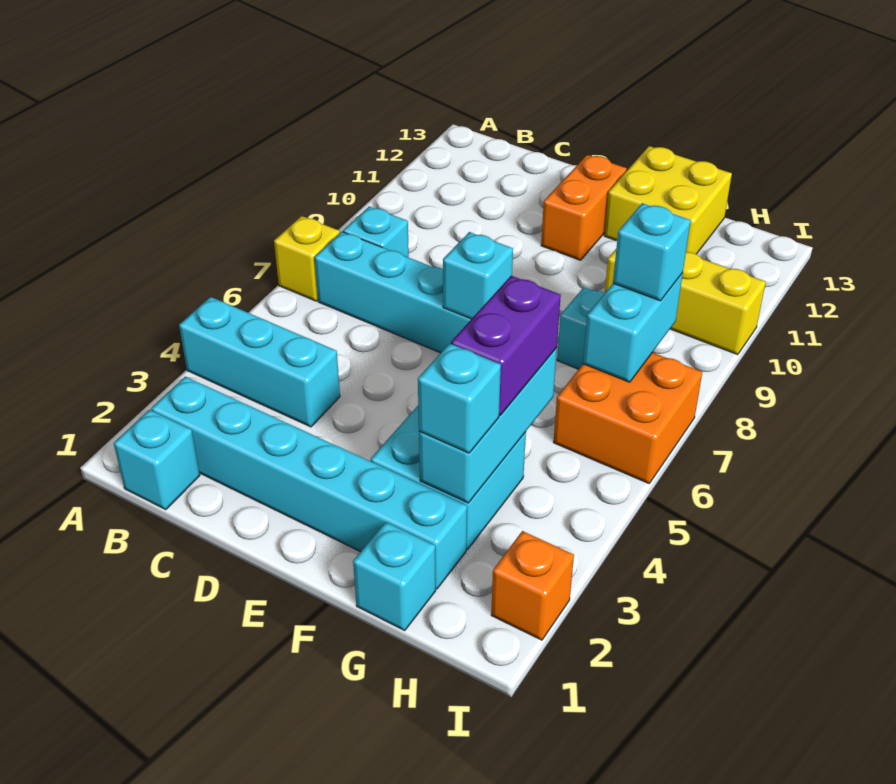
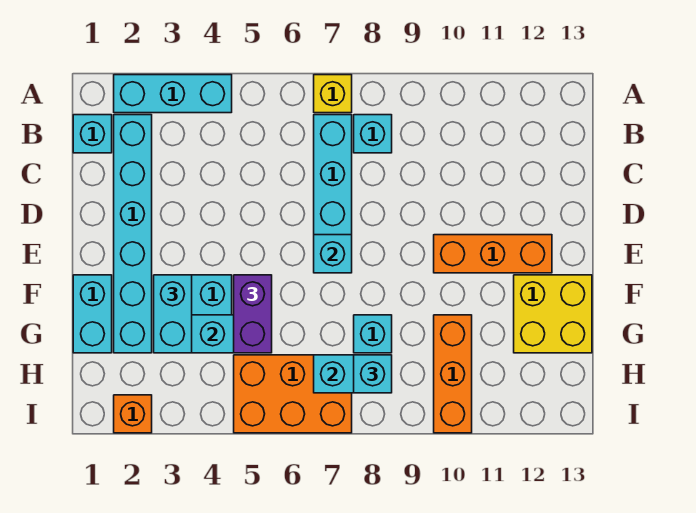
cyan brick A4:C4 level 1 -> cyan brick A2:A4 level 1
orange brick E11:E12 level 1 -> orange brick E10:E12 level 1
cyan brick G1 level 1 -> cyan brick F1:G1 level 1
cyan brick G3 level 3 -> cyan brick F3:G3 level 3
purple brick G4:G5 level 3 -> purple brick F5:G5 level 3
yellow brick G10:I10 level 1 -> orange brick G10:I10 level 1
orange brick H6:I7 level 1 -> orange brick H5:I7 level 1

